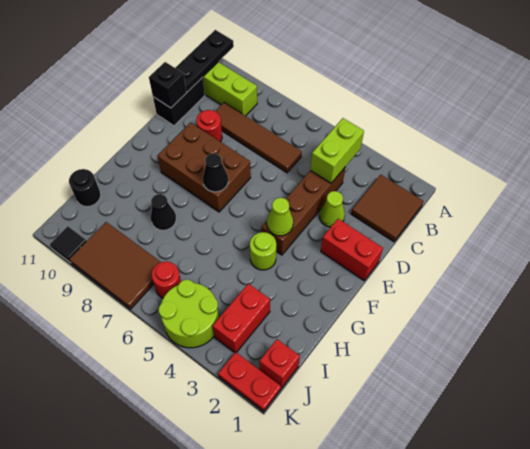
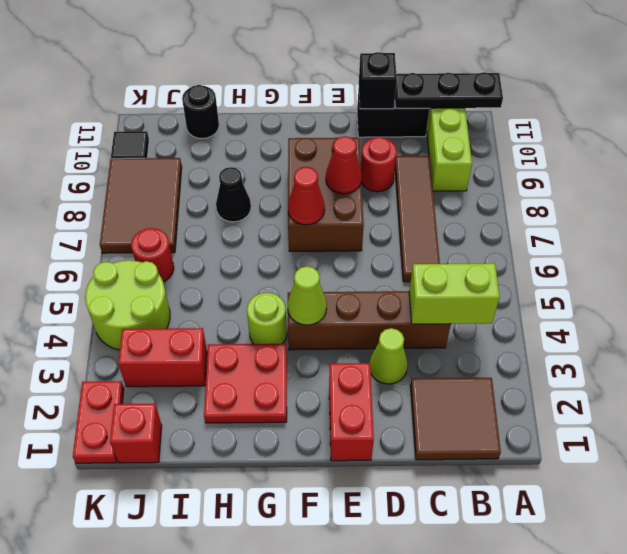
none -> red cone E8 level 2
black cone F7 level 2 -> red cone F7 level 2
none -> red plate G2:H3 level 1

